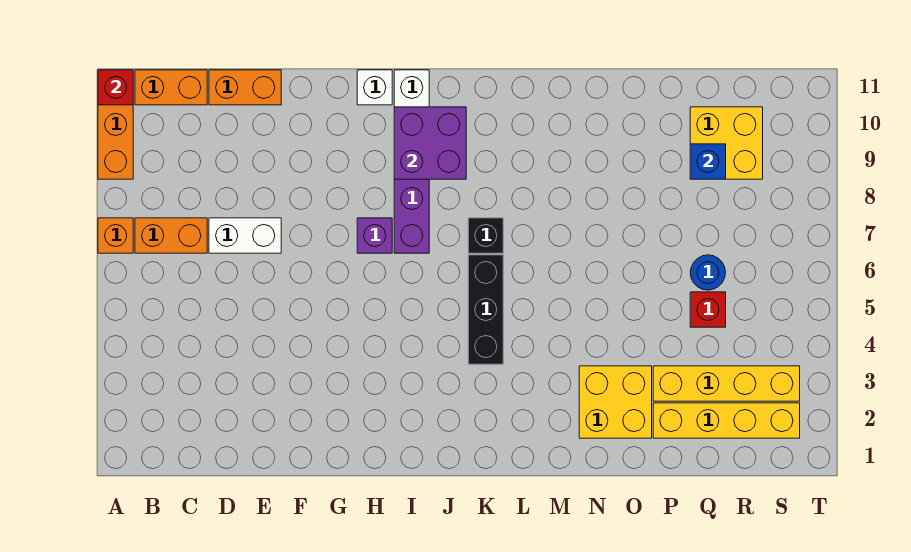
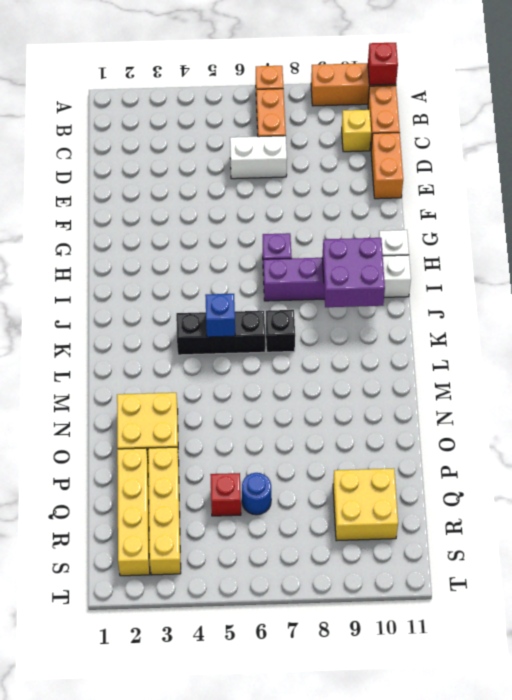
none -> yellow brick C10 level 1
white brick D7:E7 level 1 -> white brick D6:D7 level 1
blue brick Q9 level 2 -> blue brick K5 level 2

